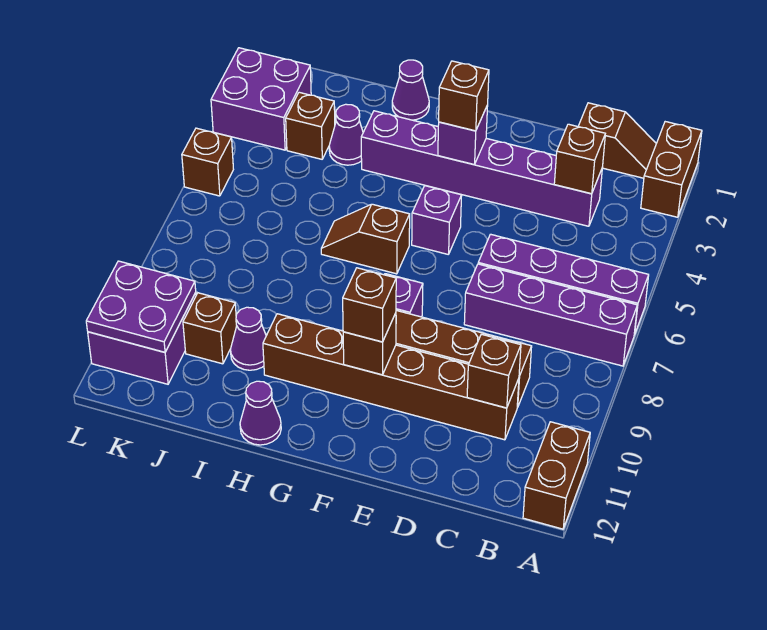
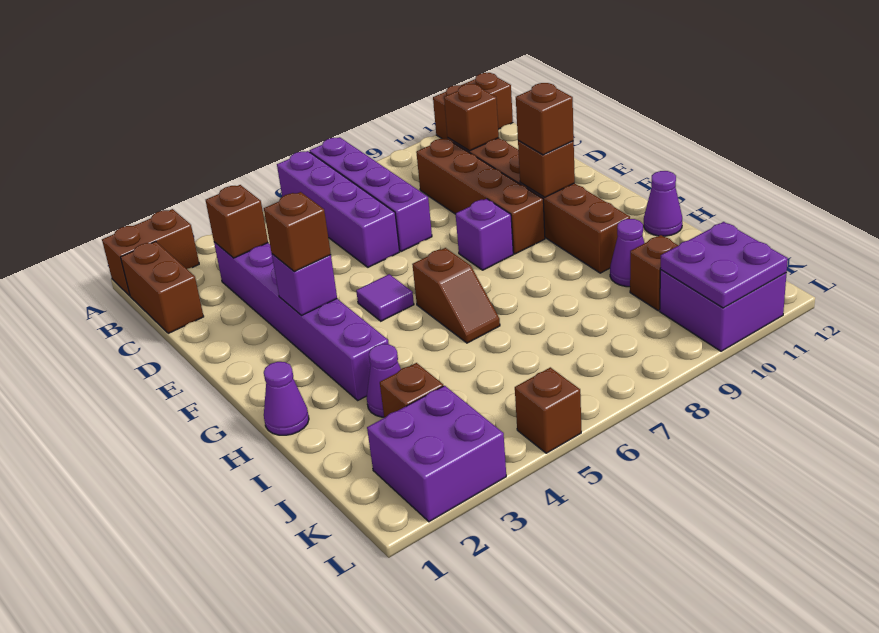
brown slope B1:C1 level 1 top C -> brown brick B1:C1 level 1
purple brick F5 level 1 -> purple tile F5 level 1

